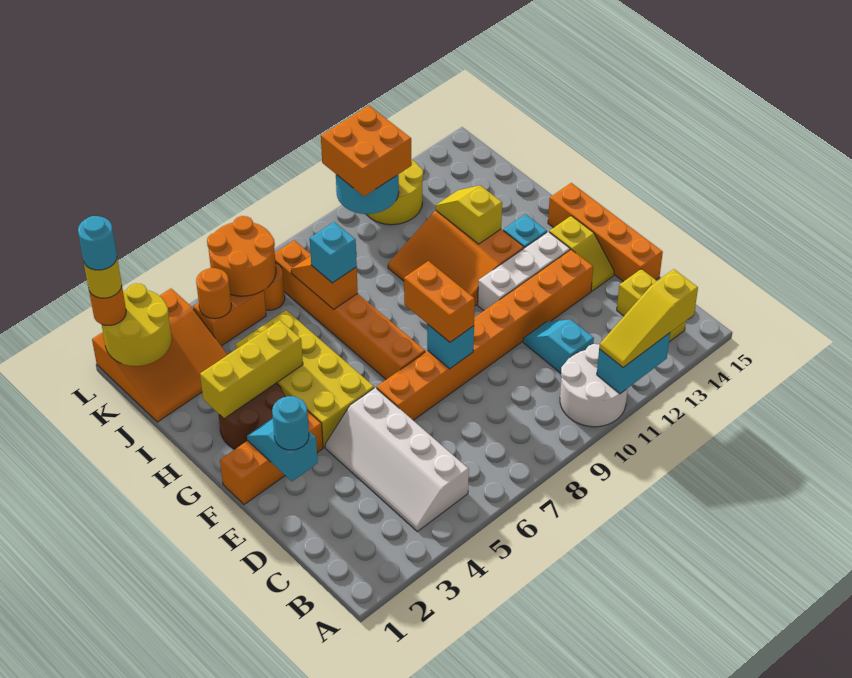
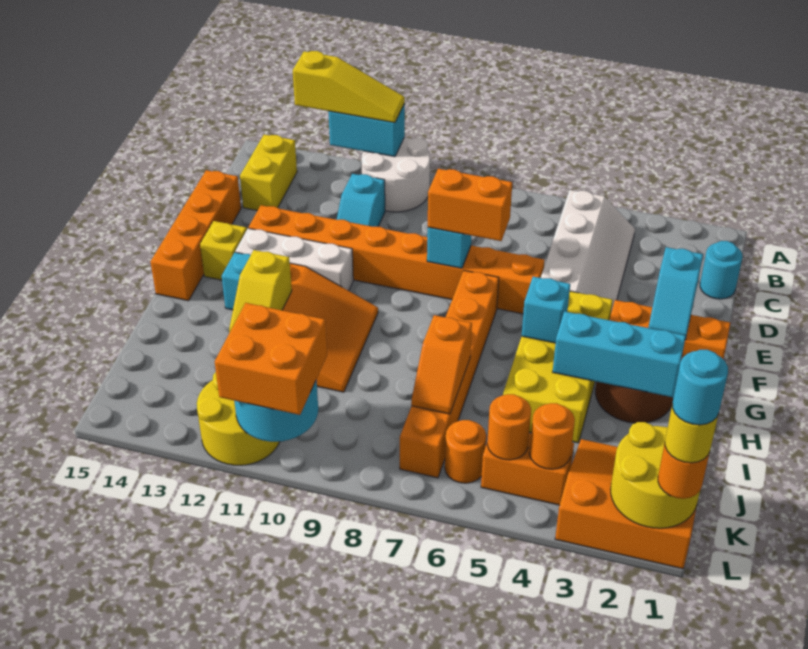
cyan round brick E2 level 3 -> cyan round brick C1 level 1
orange brick E8:F8 level 3 -> orange brick E7:E8 level 3
yellow brick H2:H4 level 2 -> cyan brick H2:H4 level 2
cyan brick I7 level 3 -> cyan brick G5 level 2
orange round brick K5:L6 level 2 -> orange round brick K5 level 2

